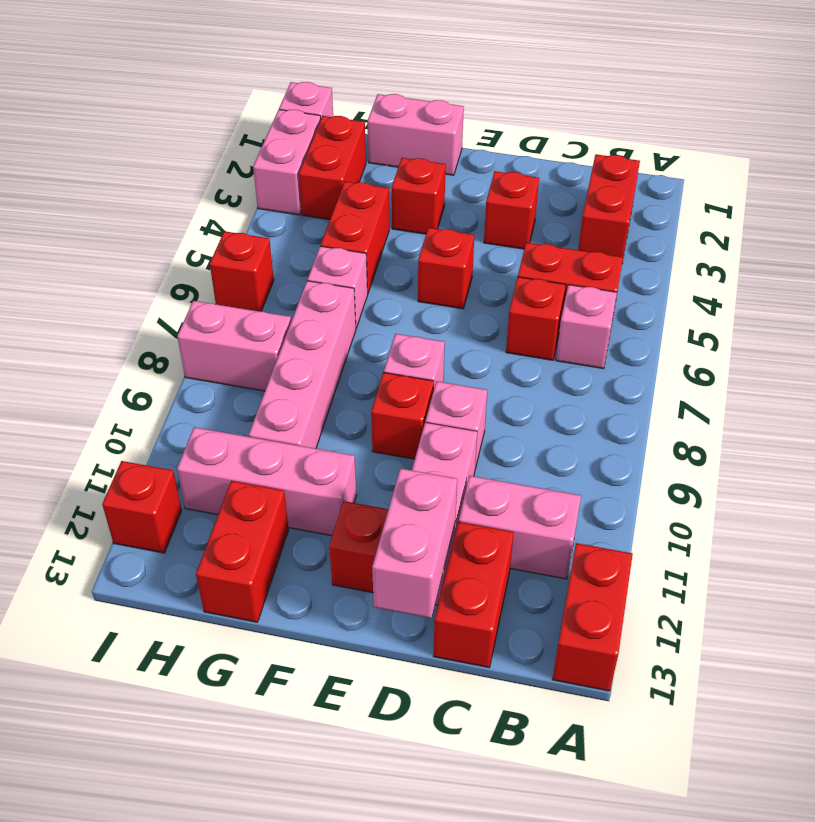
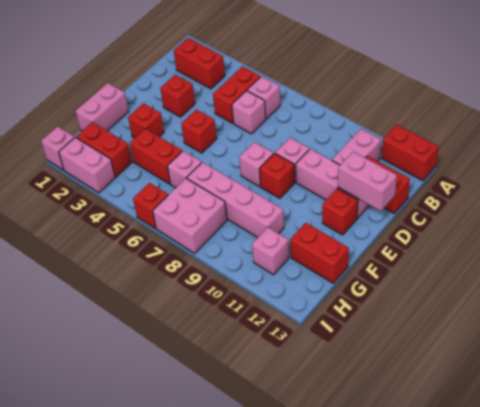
red brick C6 level 1 -> pink brick C6 level 1
pink brick F11:H11 level 1 -> pink brick H11 level 1
pink brick H8:I8 level 1 -> pink brick H7:I8 level 1
red brick I12 level 1 -> none

